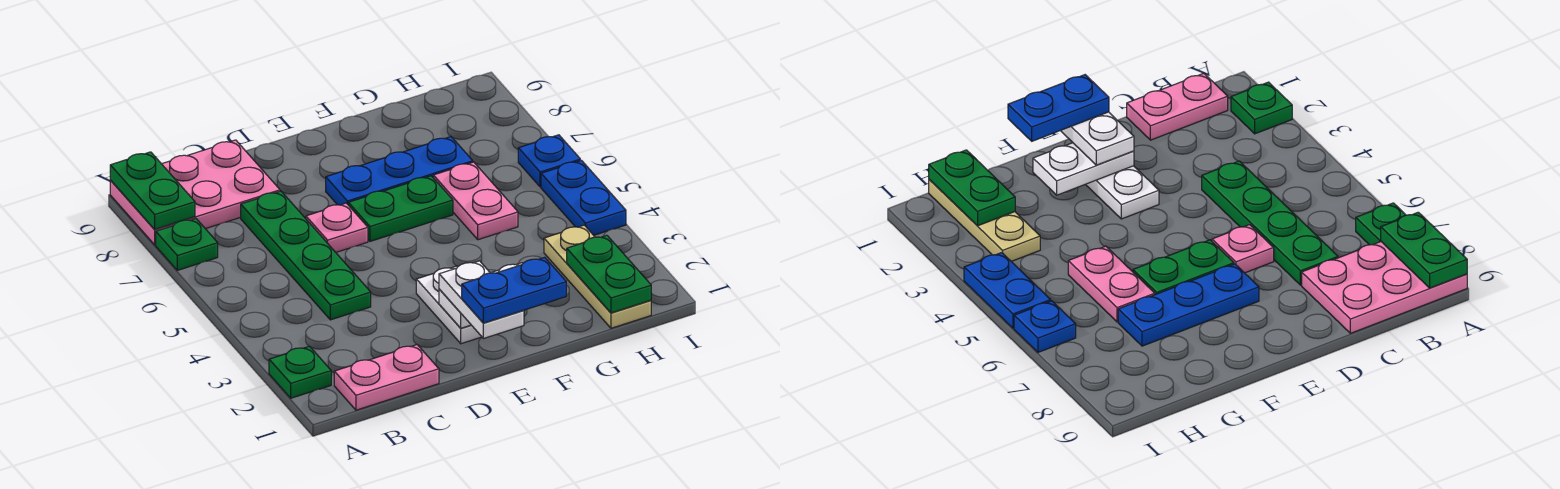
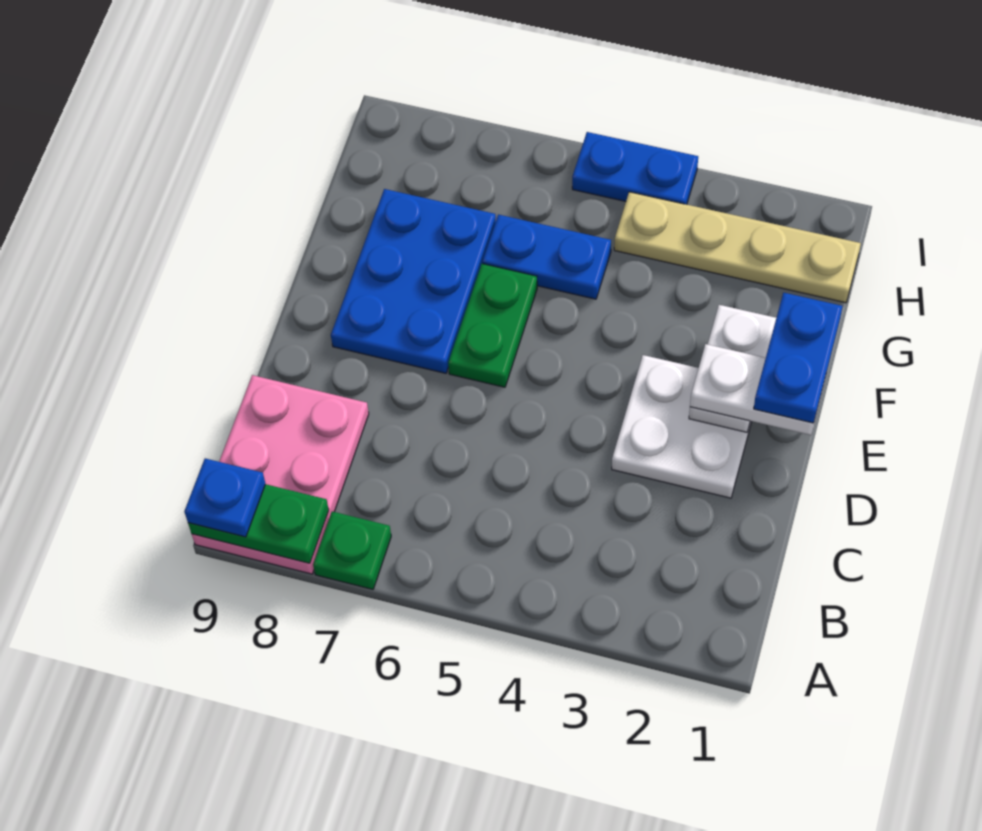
green plate A2 level 1 -> none
pink plate B1:C1 level 1 -> none
green plate C4:C7 level 1 -> none
pink plate D6 level 1 -> none
white plate E2:E3 level 1 -> white plate D2:E3 level 1
blue plate E7:G7 level 1 -> blue plate E7:G8 level 1
pink plate G5:G6 level 1 -> blue plate G5:G6 level 1
tan plate H1:H3 level 1 -> tan plate H1:H4 level 1
green plate H1:H2 level 2 -> none
blue plate I6 level 1 -> blue plate A9 level 3

